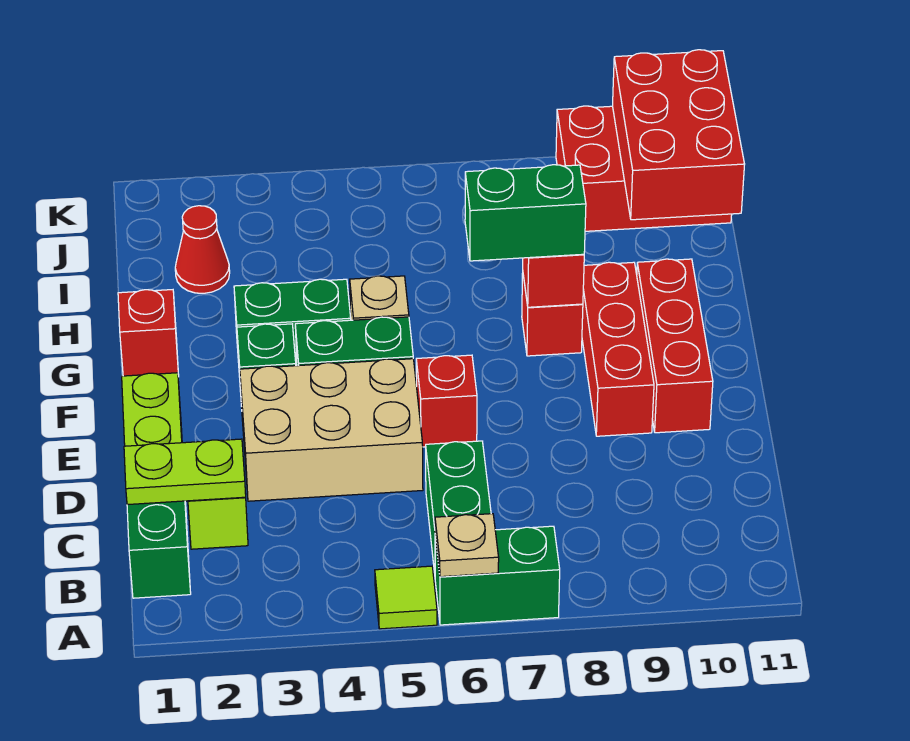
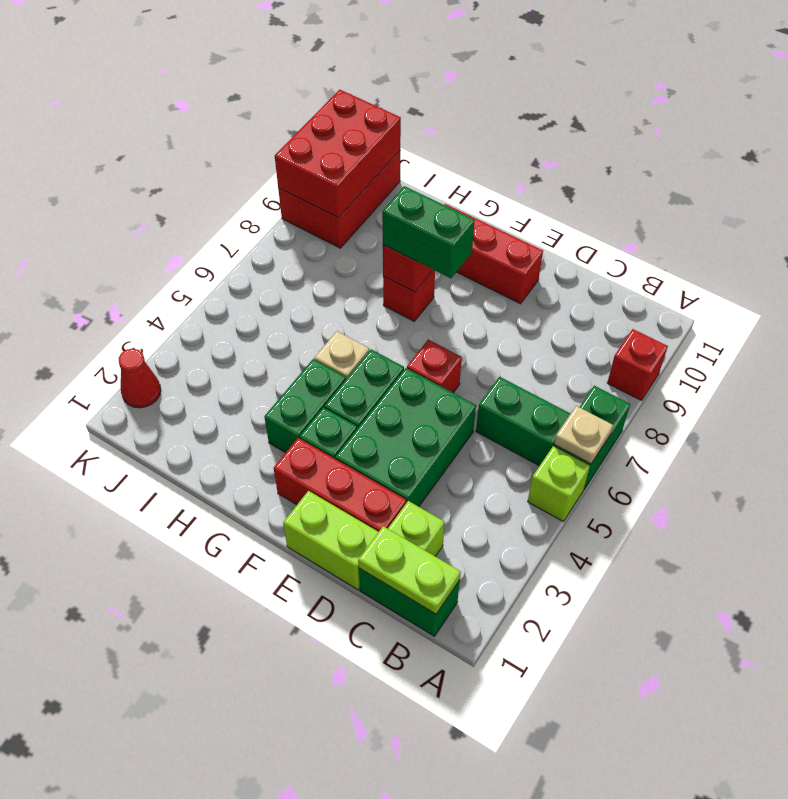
lime tile A5 level 1 -> lime brick A5 level 1
lime plate C1:C2 level 2 -> lime plate B1:C1 level 2
tan brick D3:E5 level 1 -> green brick D3:E5 level 1
red brick E9:G9 level 1 -> red brick D2:F2 level 1
red brick G1 level 1 -> red brick A9 level 1
green brick G7:G8 level 3 -> green brick F8:G8 level 3
red cone I2 level 1 -> red cone K2 level 1
red brick I10:K11 level 2 -> red brick J9:K11 level 2

